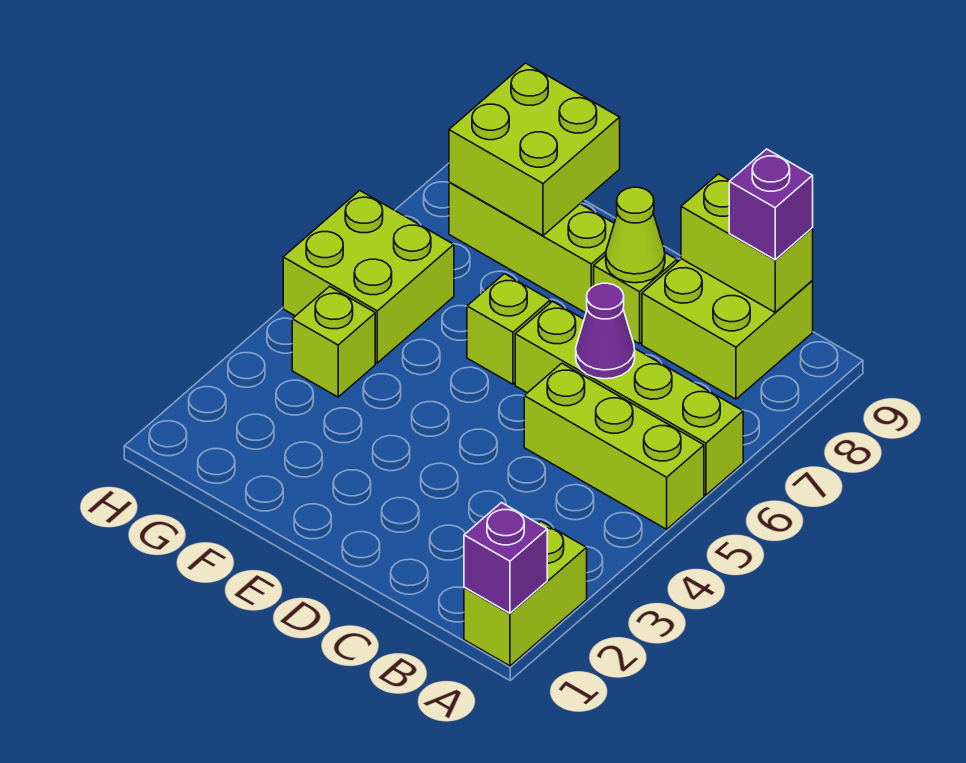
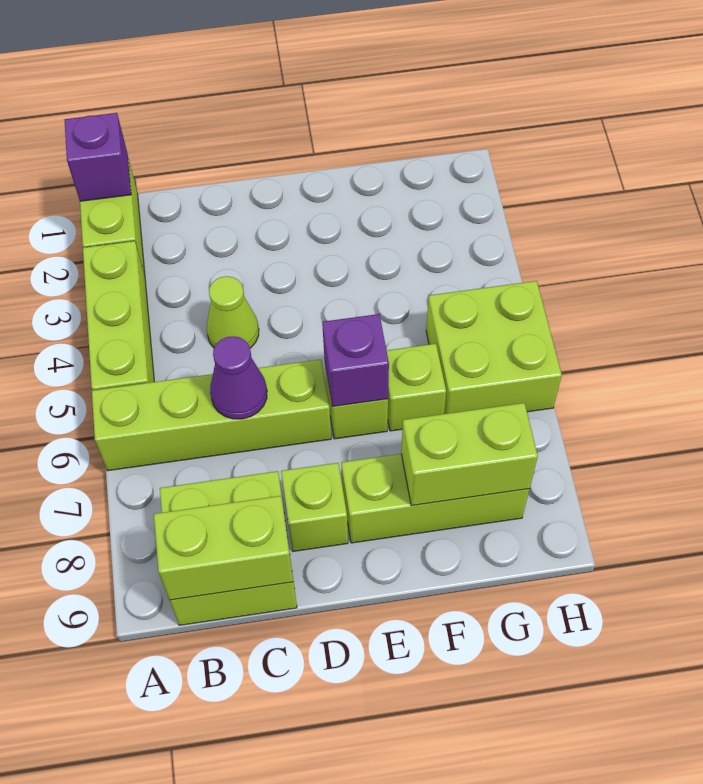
lime brick A5:C5 level 1 -> lime brick A3:A5 level 1
purple brick B9 level 3 -> purple brick E6 level 2
lime cone D8 level 2 -> lime cone C4 level 1
lime brick F8:G9 level 2 -> lime brick F8:G8 level 2
lime brick G4 level 1 -> lime brick F6 level 1

